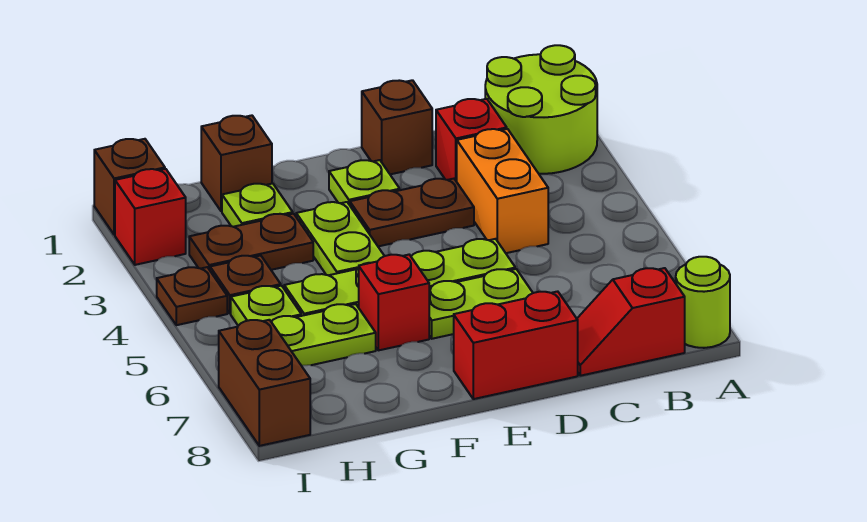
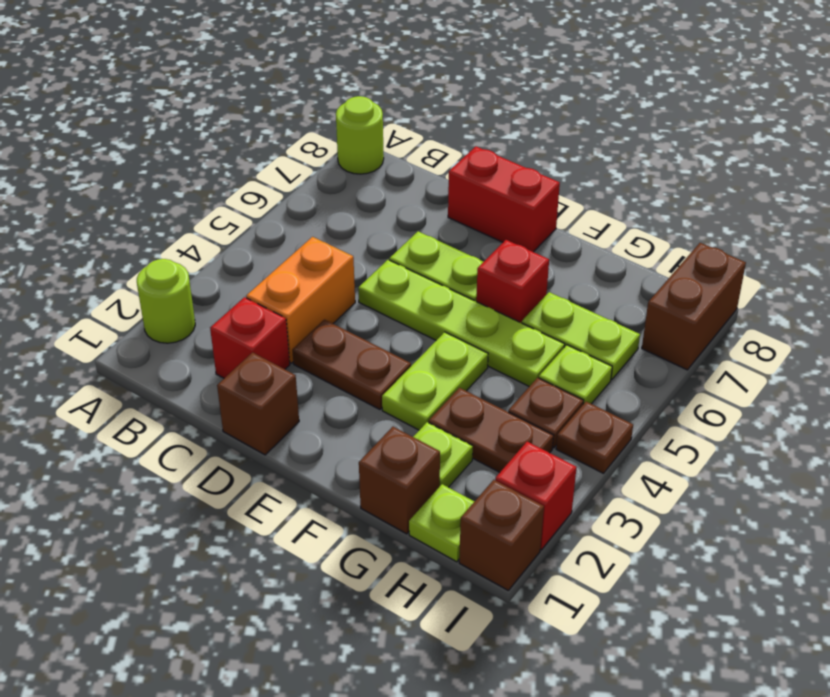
lime round brick A1:B2 level 1 -> lime round brick A2 level 1
red slope B8:C8 level 1 top B -> none
lime plate E2 level 1 -> lime plate H1 level 1

